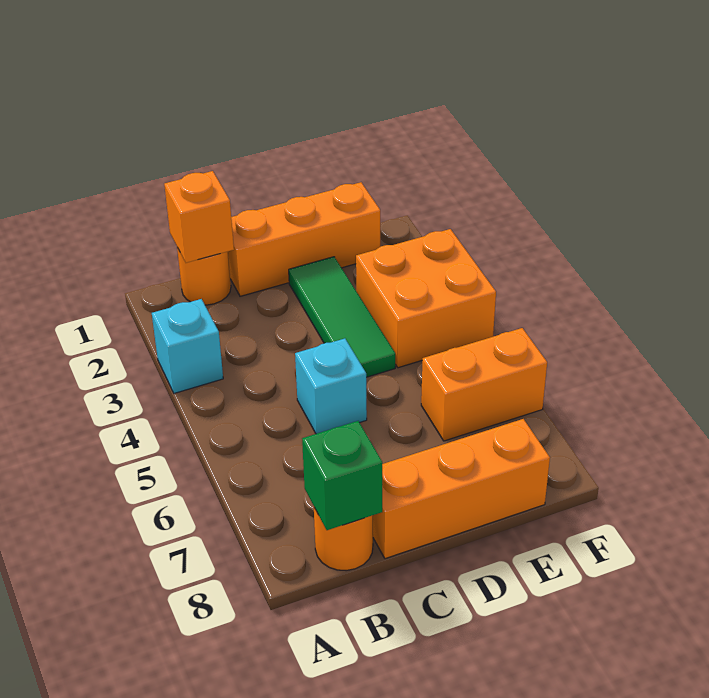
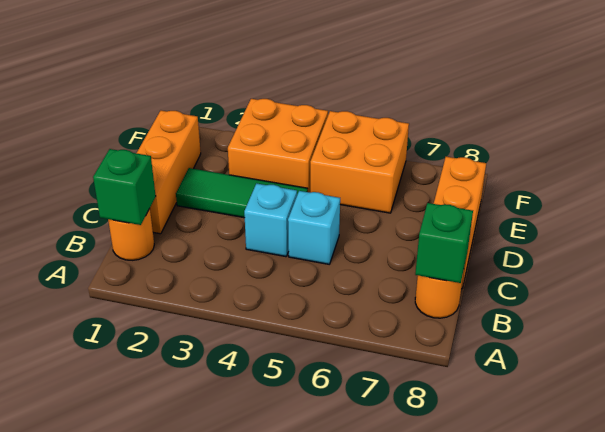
cyan brick A3 level 1 -> cyan brick C4 level 1
orange brick B1 level 2 -> green brick B1 level 2
orange brick E6:F6 level 1 -> orange brick E5:F6 level 1

